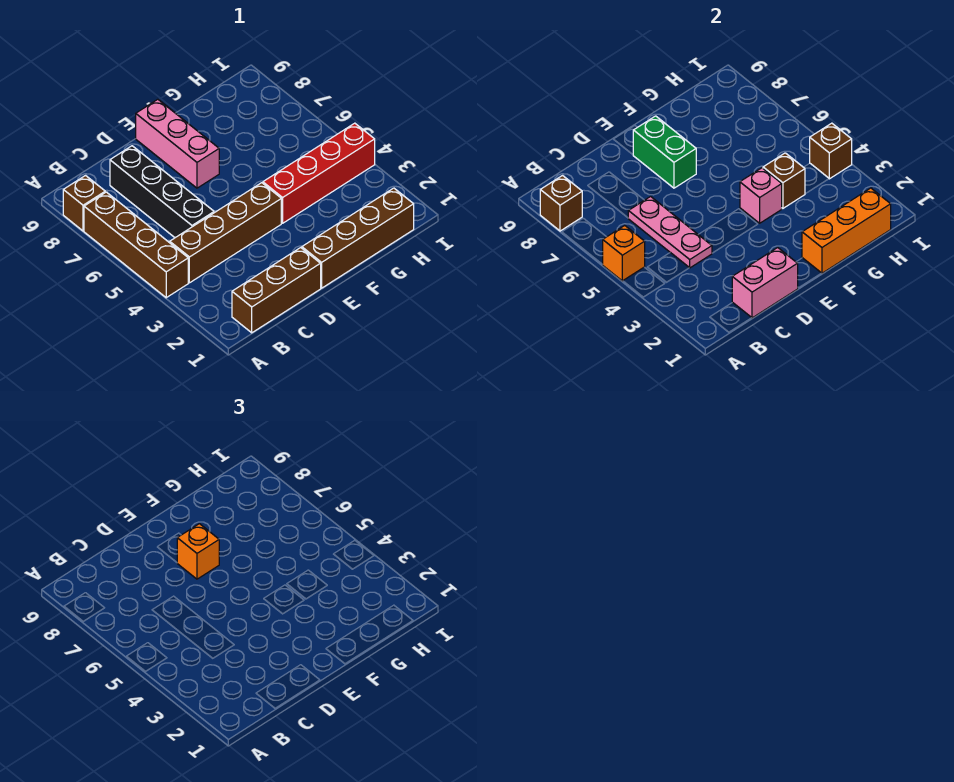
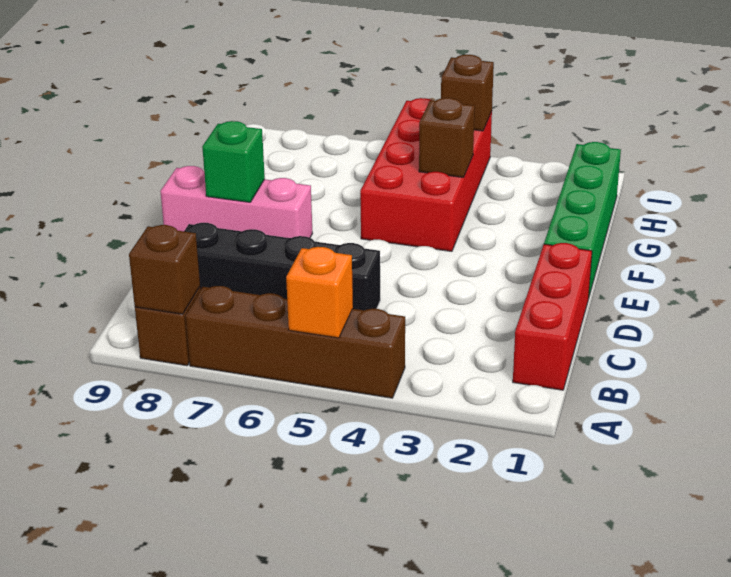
brown brick B1:D1 level 1 -> red brick B1:D1 level 1
brown brick B4:E4 level 1 -> none
pink brick C1:D1 level 2 -> none
pink plate C4:C6 level 2 -> none
brown brick E1:H1 level 1 -> green brick E1:H1 level 1
green brick E7:E8 level 2 -> green brick E8 level 2
orange brick E7 level 3 -> none
orange brick F1:H1 level 2 -> none
red brick F4:I4 level 1 -> red brick F4:I5 level 1
pink brick F4 level 2 -> none

